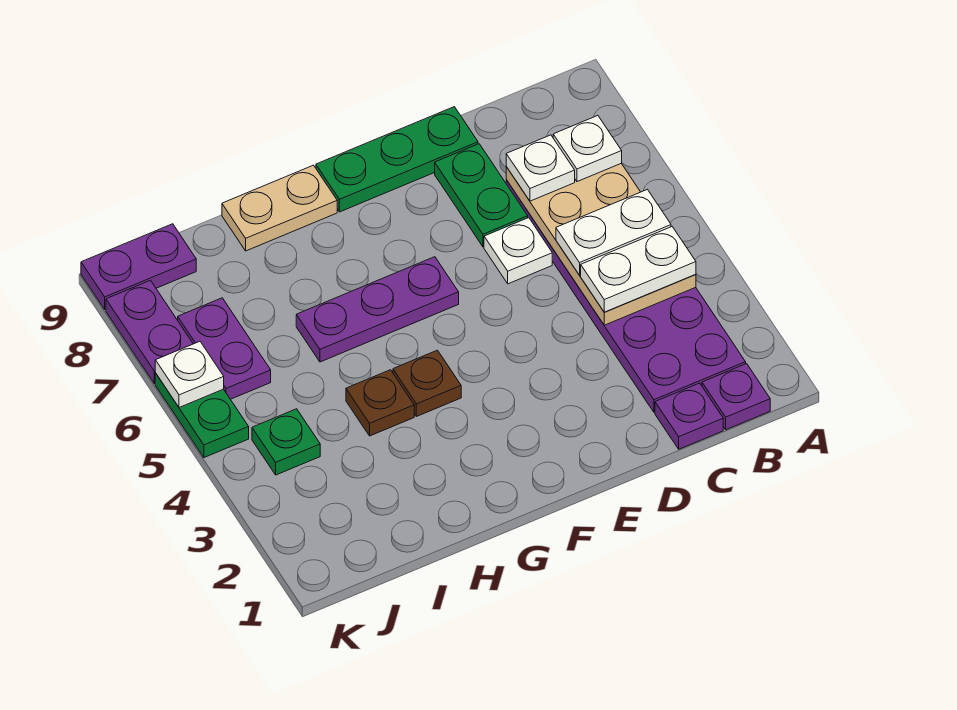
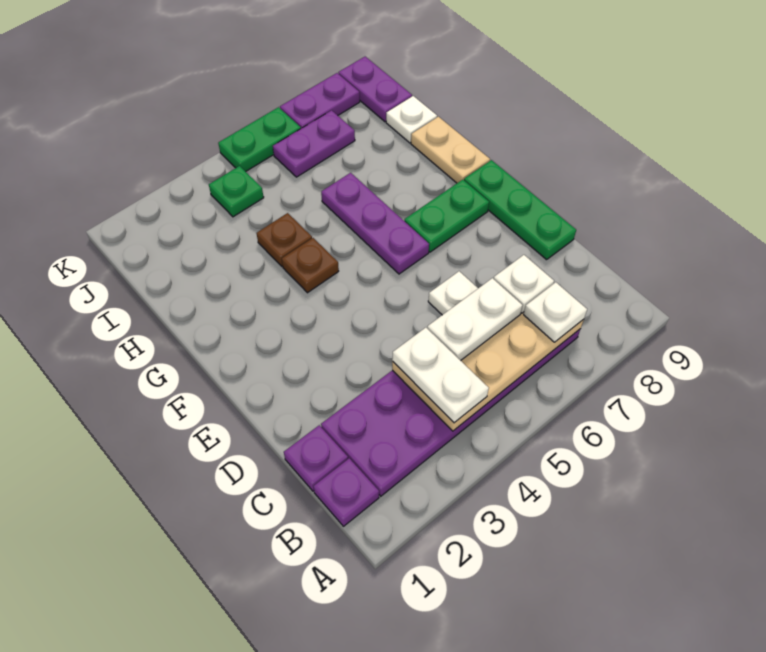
white plate B5:C5 level 3 -> white plate C5:C6 level 3
green plate D7:D8 level 1 -> green plate F7:F8 level 1
white plate K6 level 2 -> white plate I9 level 1

